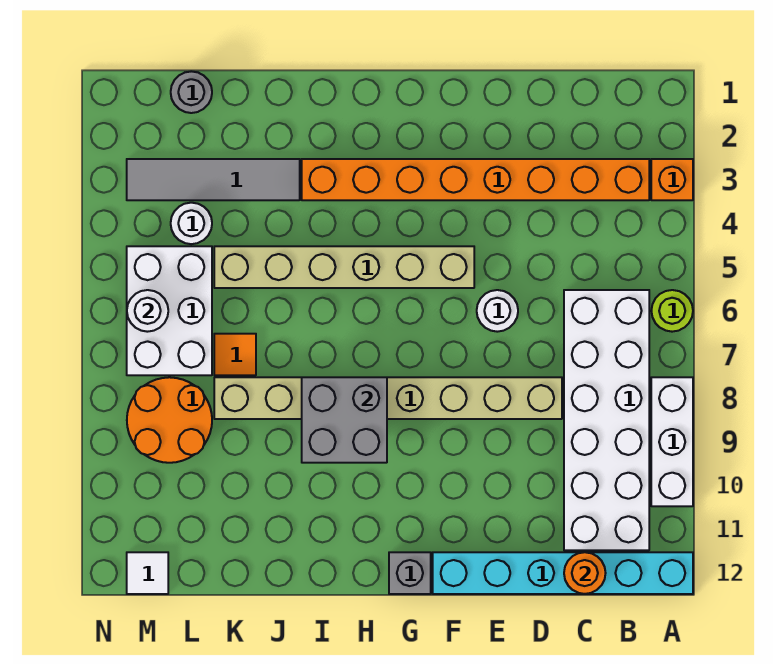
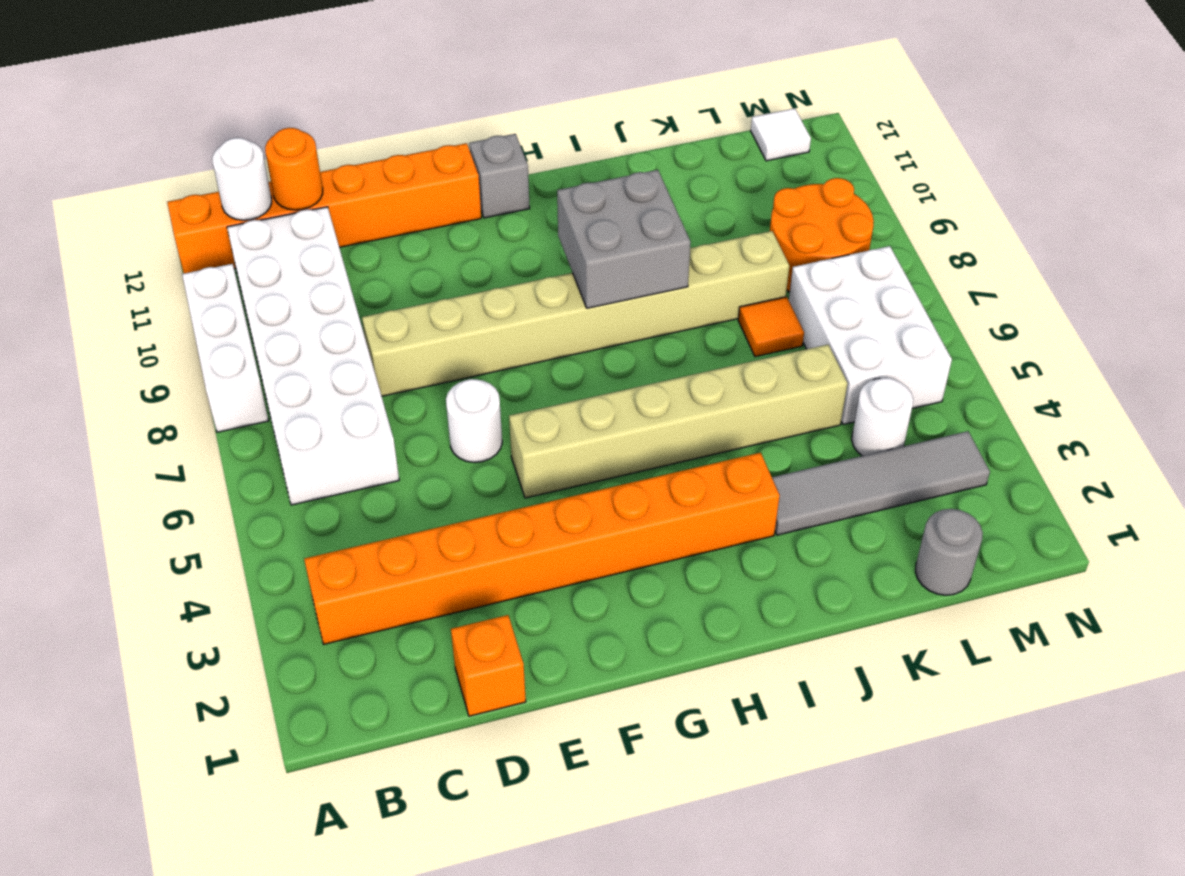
orange brick A3 level 1 -> orange brick D1 level 1
lime round brick A6 level 1 -> none
cyan brick A12:F12 level 1 -> orange brick A12:F12 level 1
white round brick M6 level 2 -> white round brick B12 level 2

